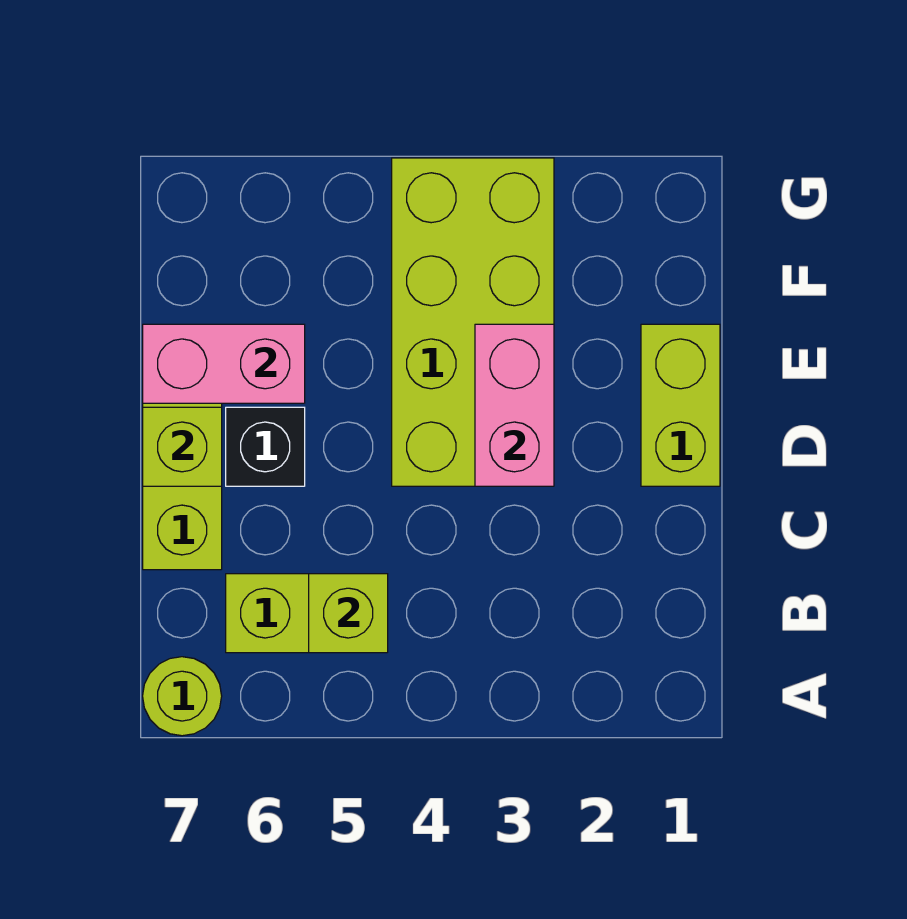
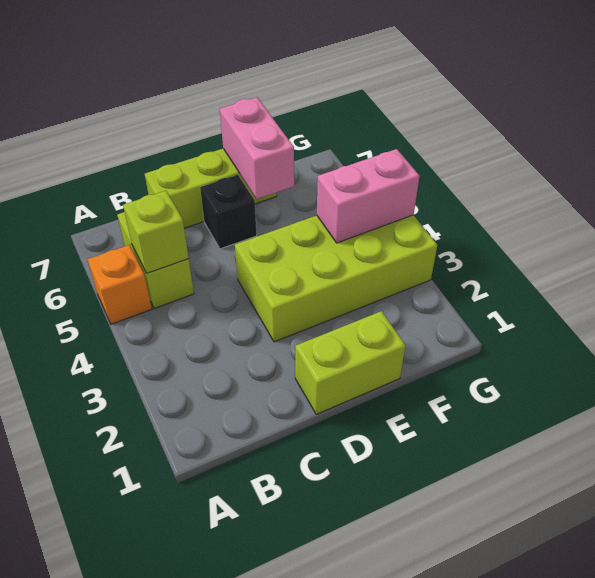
none -> orange brick A5 level 1
lime round brick A7 level 1 -> none
pink brick D3:E3 level 2 -> pink brick F4:G4 level 2
lime brick D7 level 2 -> none

